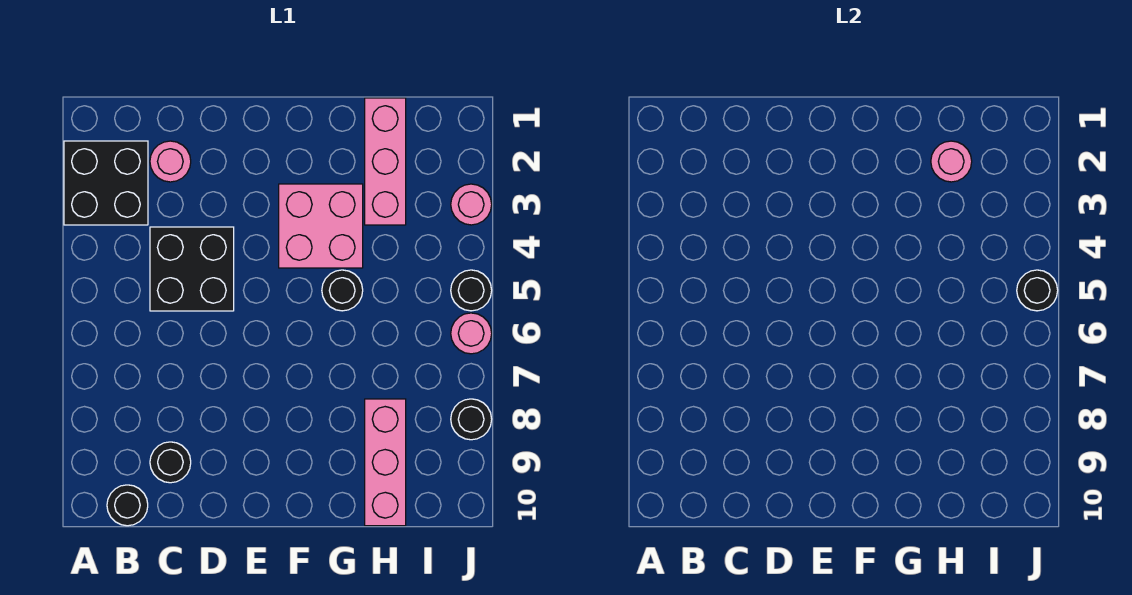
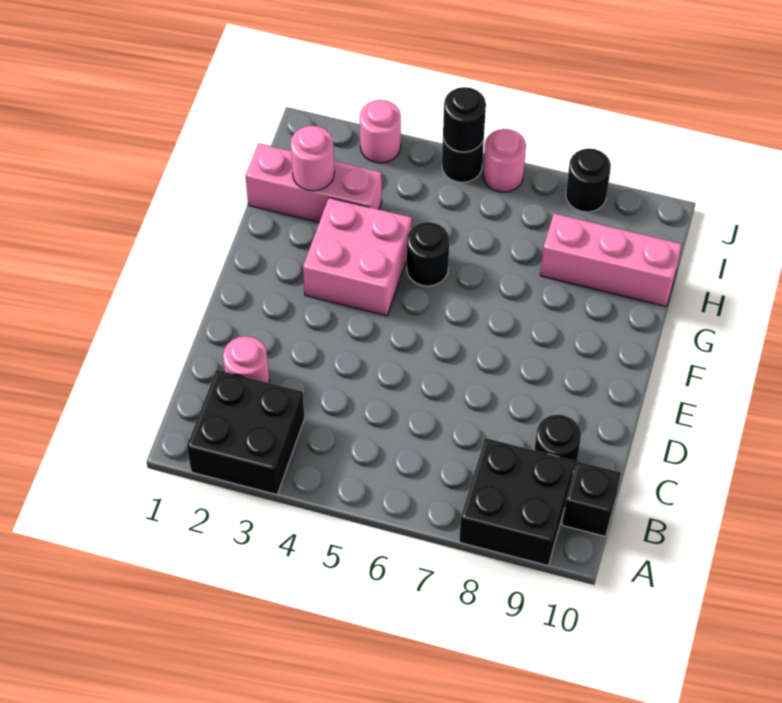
black round brick B10 level 1 -> black brick B10 level 1
black brick C4:D5 level 1 -> black brick A8:B9 level 1

